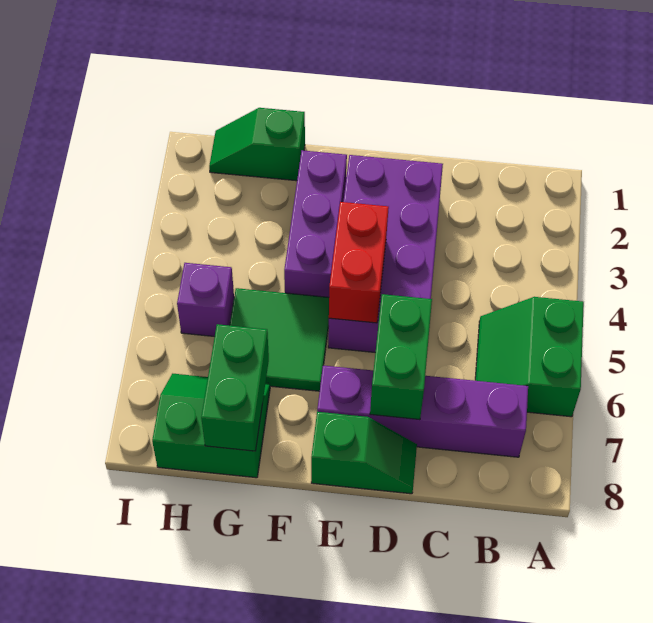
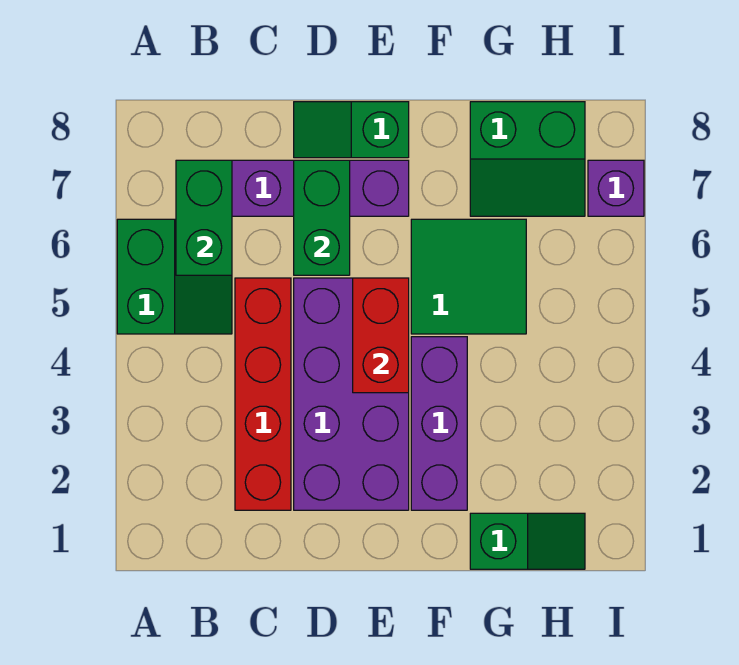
none -> red brick C2:C5 level 1
green brick G7:G8 level 2 -> green brick B6:B7 level 2
purple brick H5 level 1 -> purple brick I7 level 1

